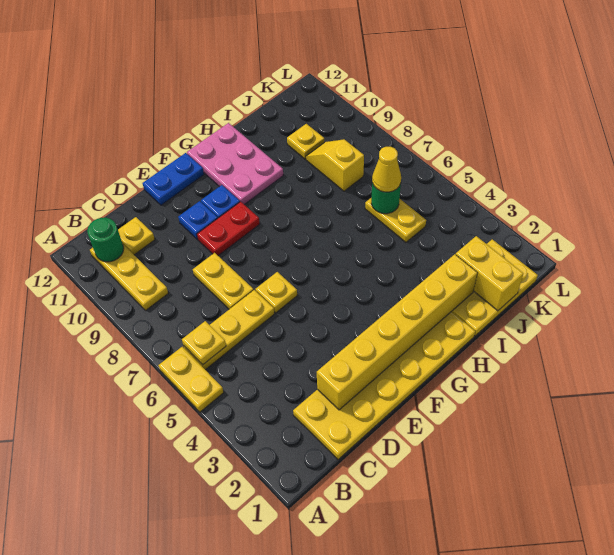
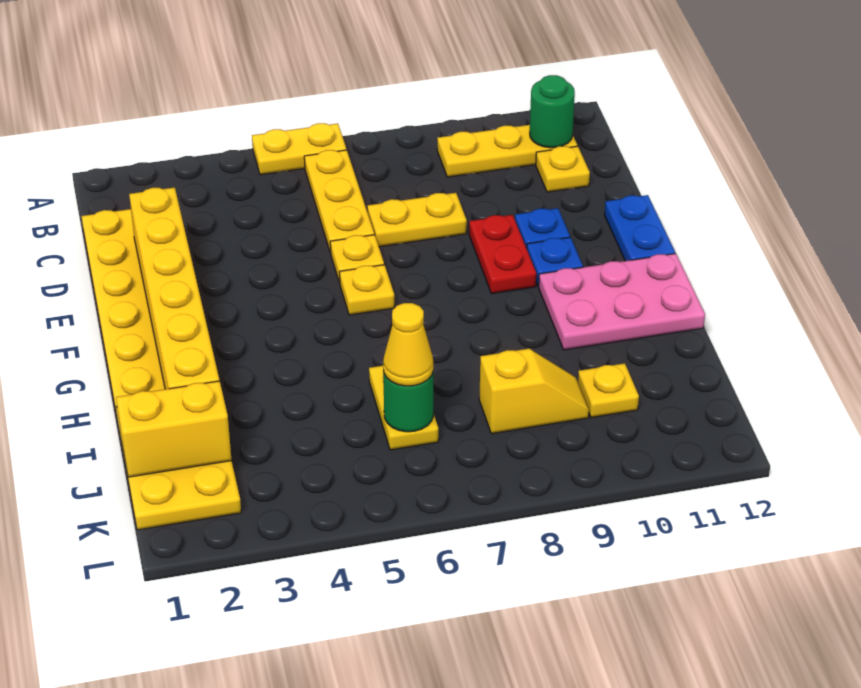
yellow plate B6 level 2 -> yellow plate F6 level 1
yellow plate J5:J6 level 1 -> yellow plate I6:J6 level 1

